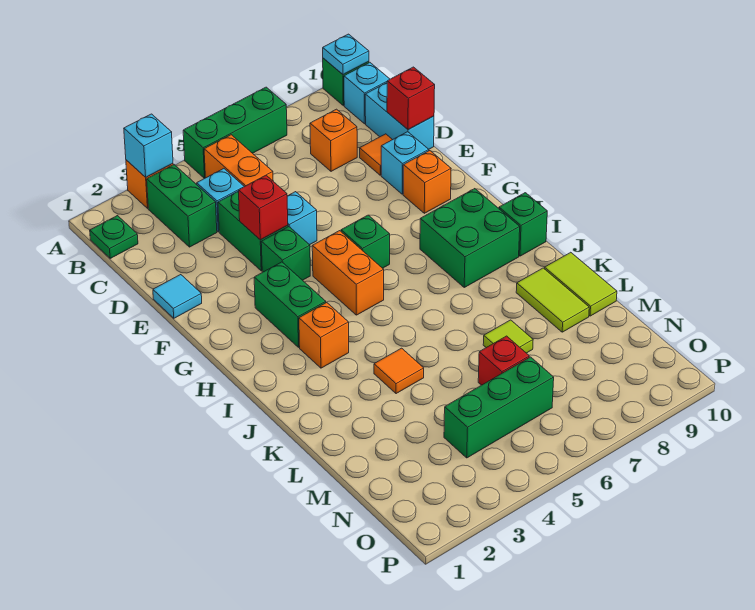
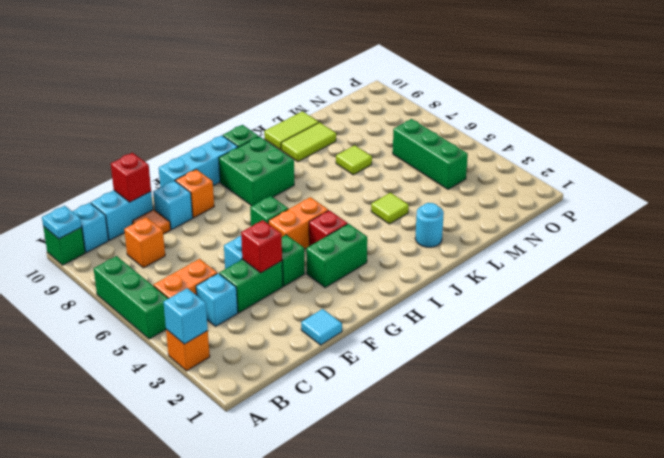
green plate B1 level 1 -> none
green brick B3:C3 level 1 -> none
none -> cyan brick F10:H10 level 1
orange brick I3 level 1 -> none
none -> cyan round brick K2 level 1
orange tile K4 level 1 -> lime tile K4 level 1
red brick M6 level 1 -> red brick H4 level 1

